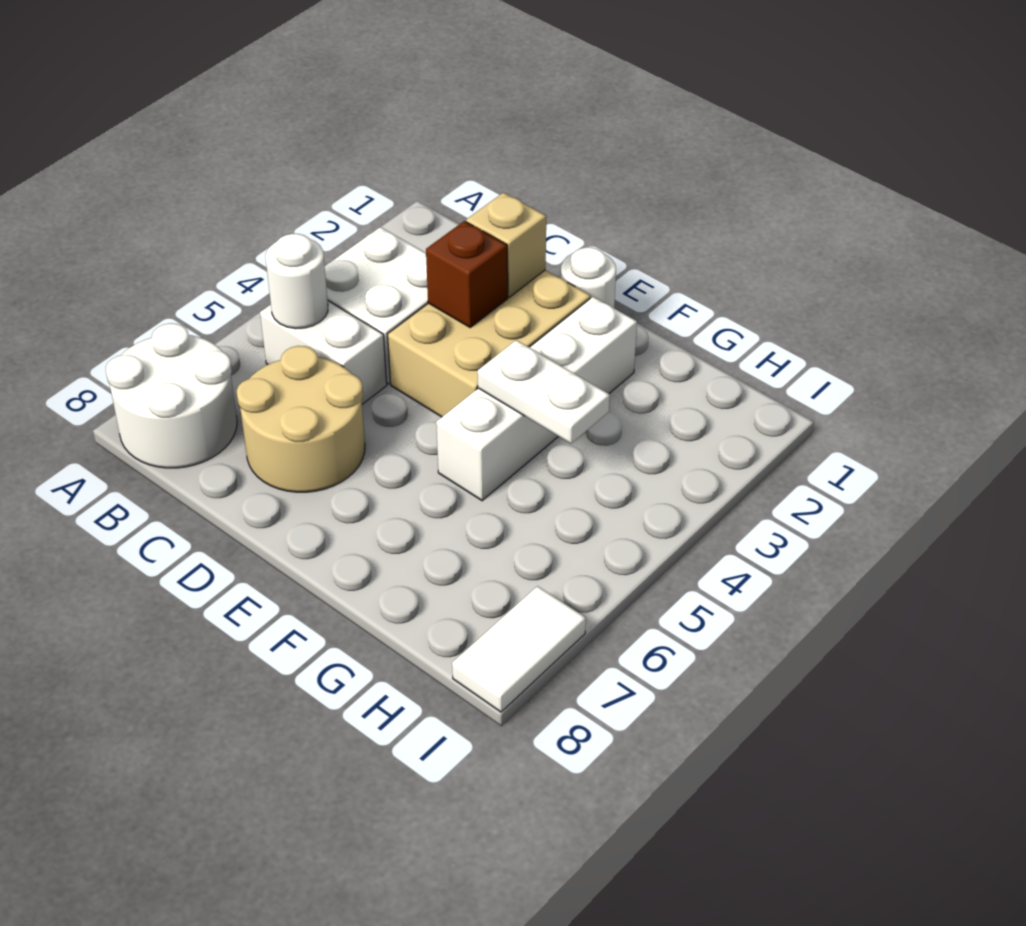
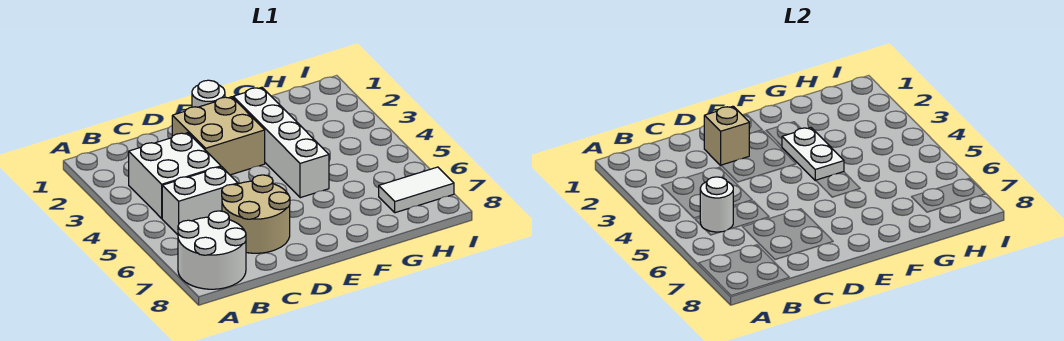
tan brick D2:E4 level 1 -> tan brick D2:E3 level 1
brown brick D3 level 2 -> none
white plate F4:G4 level 2 -> white plate F3:F4 level 2
white tile I7:I8 level 1 -> white tile H7:I7 level 1

